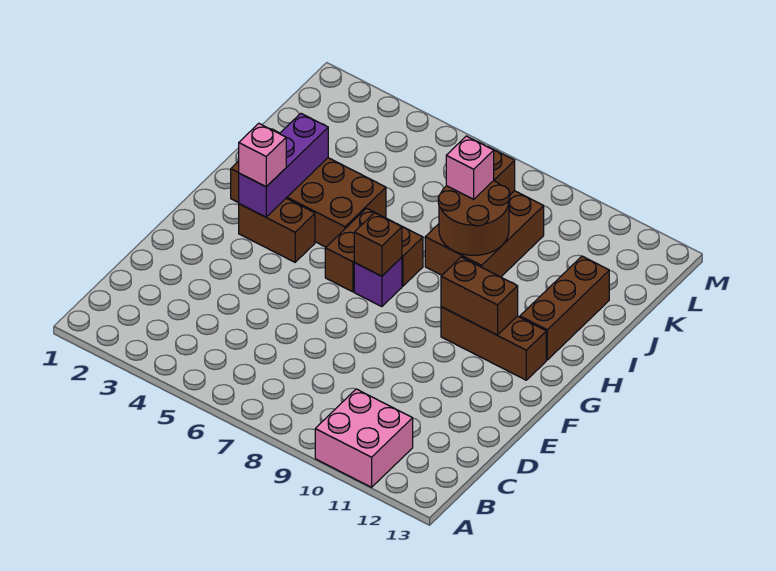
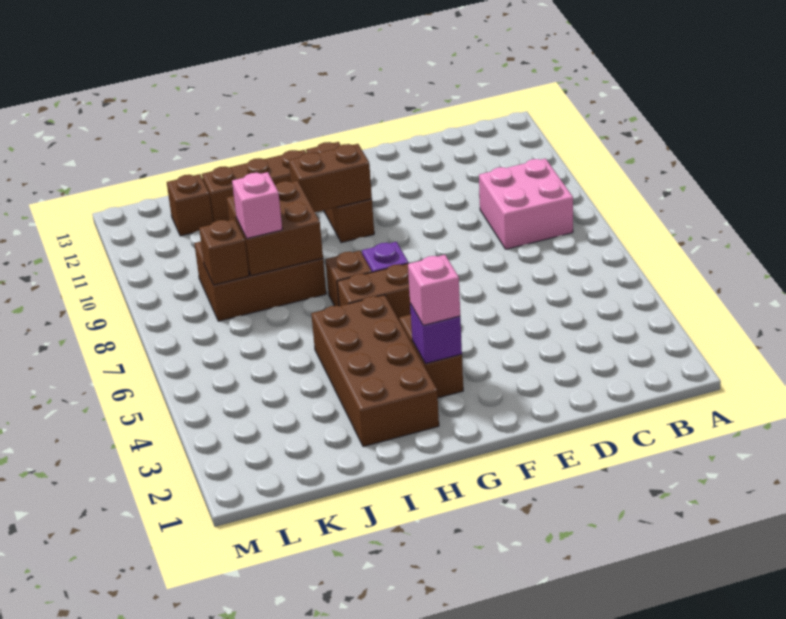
pink brick A10:B11 level 1 -> pink brick B8:C9 level 1
purple brick G3:I3 level 2 -> purple brick G3 level 2
brown brick G7 level 2 -> brown brick K12 level 1
brown brick G10:G11 level 2 -> brown brick G10:H10 level 2
brown round brick I8:J9 level 2 -> brown brick I8:J9 level 2

